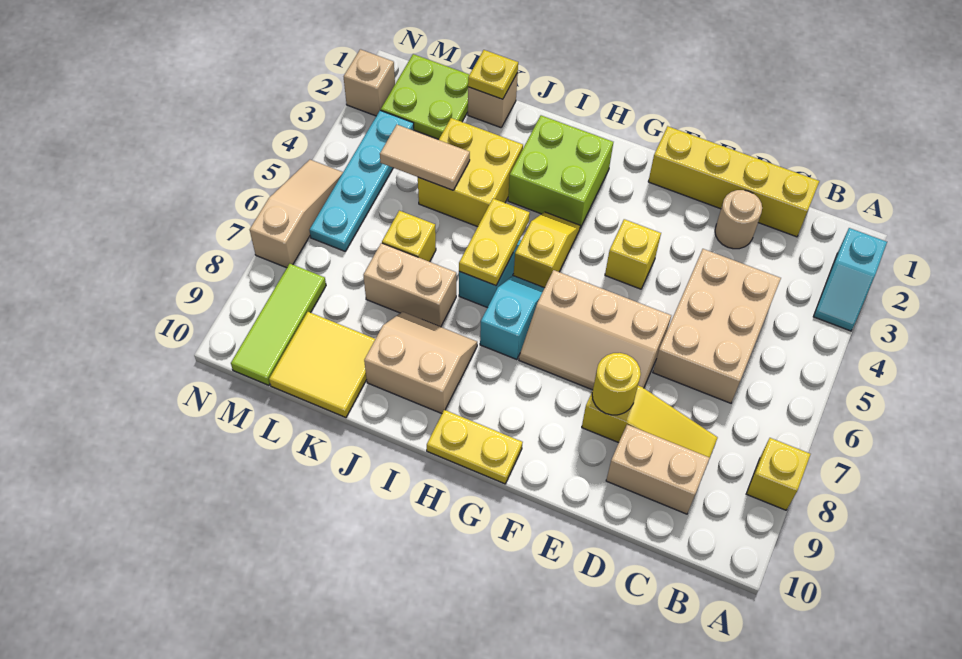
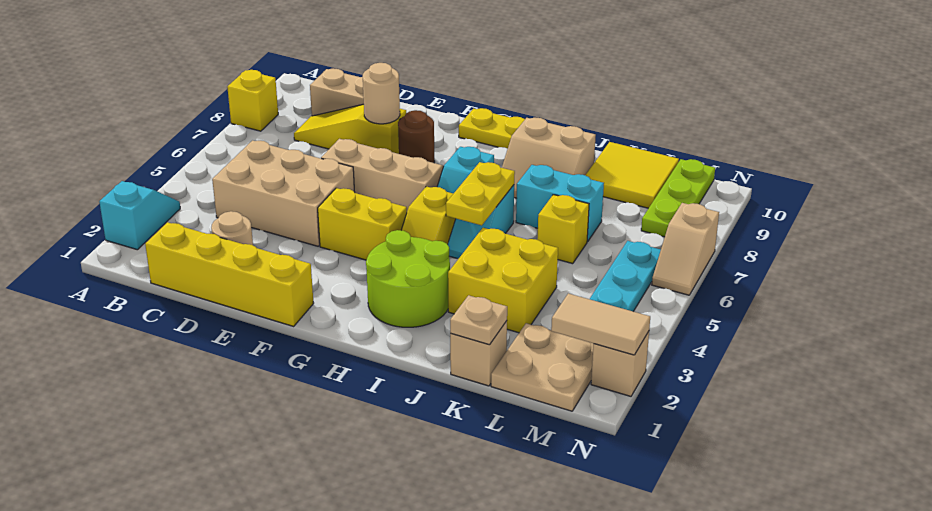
tan brick C4:D6 level 1 -> tan brick C4:E5 level 1
yellow round brick E8 level 2 -> tan round brick E8 level 2
yellow brick F4 level 1 -> yellow brick F4:G4 level 1
none -> brown round brick F8 level 1
lime brick H2:I3 level 1 -> lime round brick H2:I3 level 1
tan brick J7:K7 level 1 -> cyan brick J7:K7 level 1
yellow plate K1 level 2 -> tan plate K1 level 2
tan tile K4:L4 level 2 -> tan tile M2:N2 level 2
lime plate L1:M2 level 1 -> tan plate L1:M2 level 1
lime tile M8:M10 level 1 -> lime plate M8:M10 level 1
tan slope N5:N7 level 1 top 7 -> tan slope N6:N7 level 1 top 7

